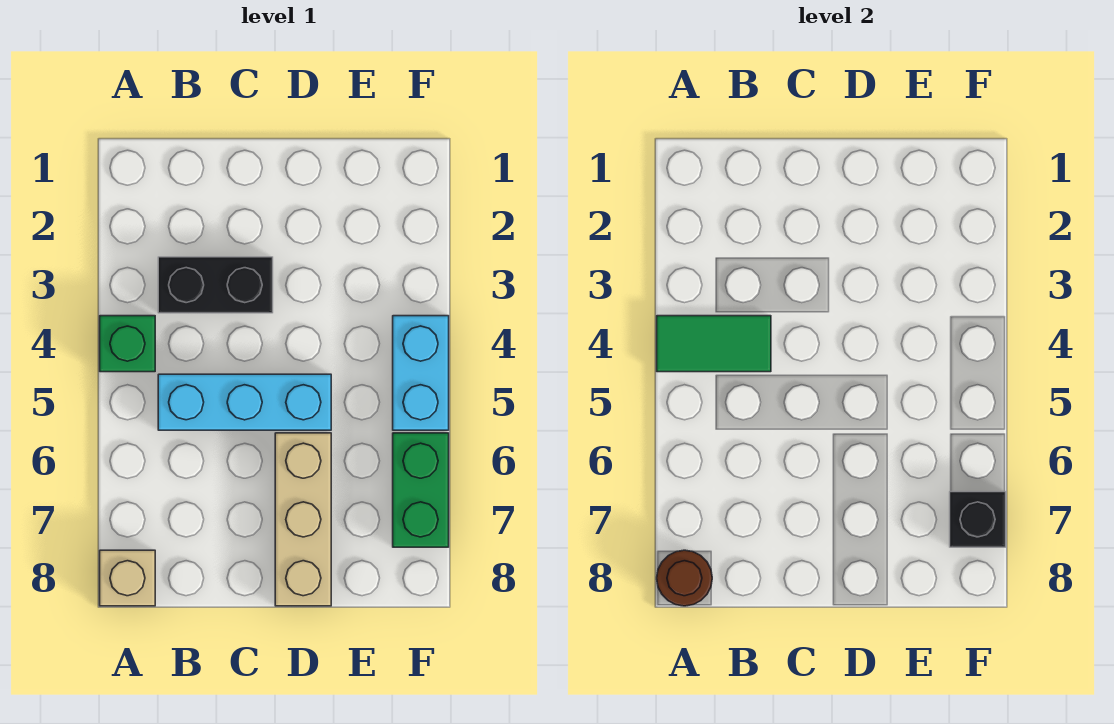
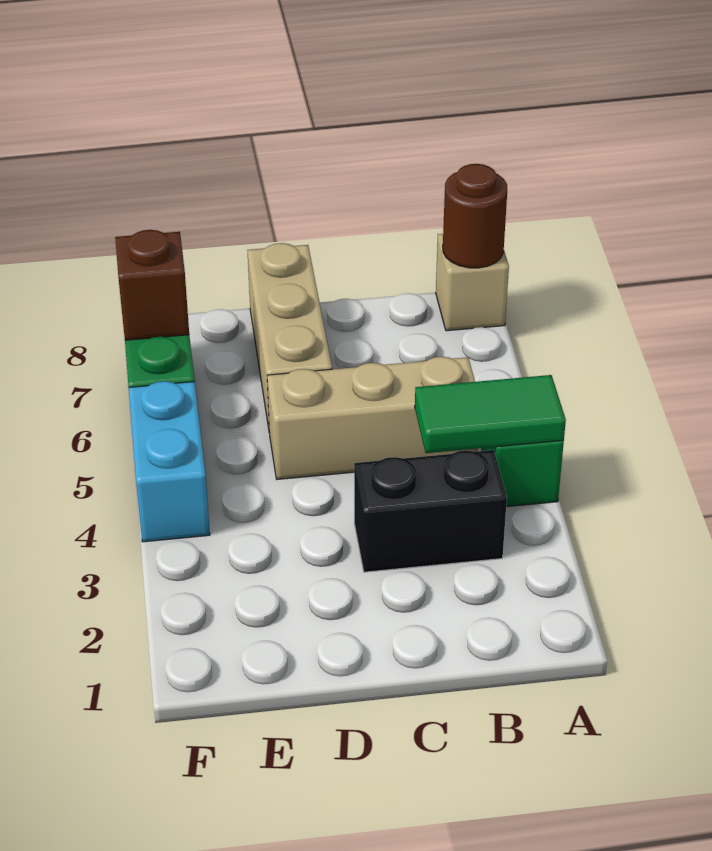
cyan brick B5:D5 level 1 -> tan brick B5:D5 level 1
black brick F7 level 2 -> brown brick F7 level 2

